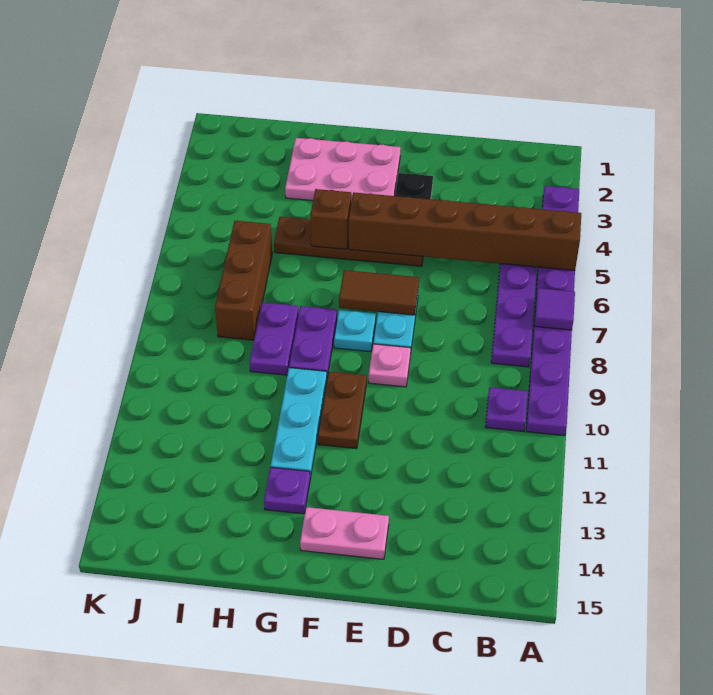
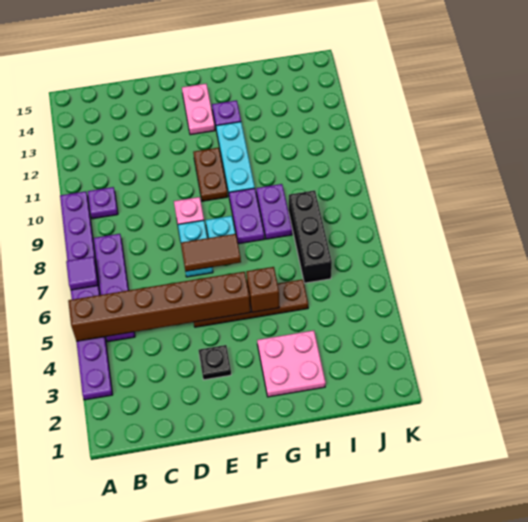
pink plate E14:F14 level 1 -> pink plate F13:F14 level 1
pink plate F2:H3 level 1 -> pink plate G2:H3 level 1
brown brick I6:I8 level 1 -> black brick I6:I8 level 1

